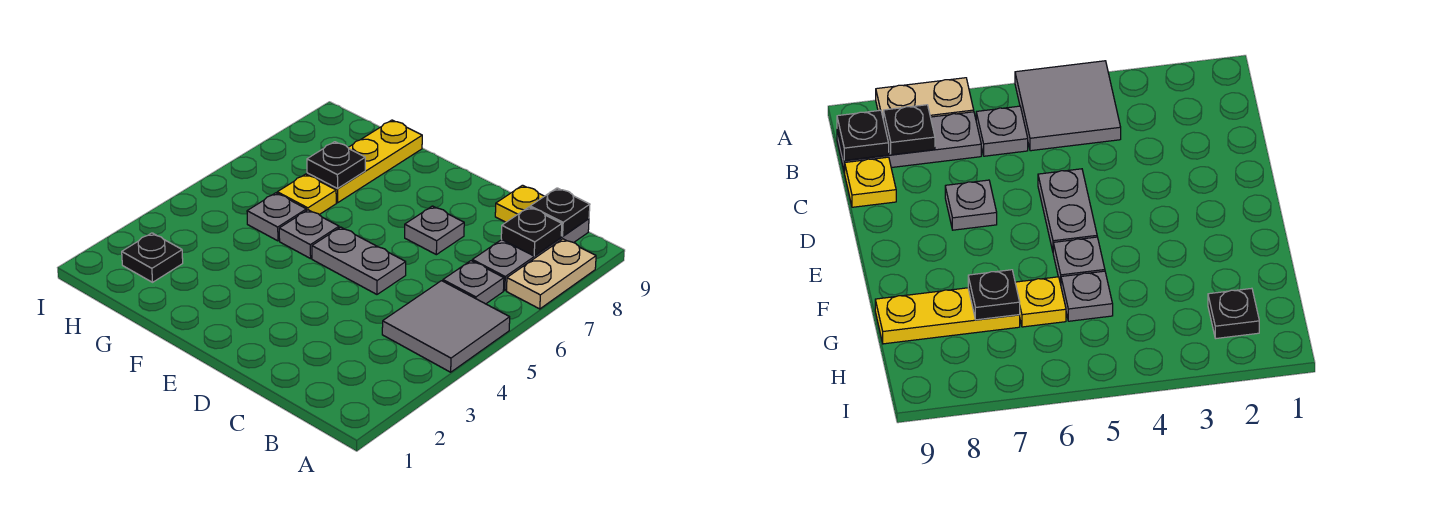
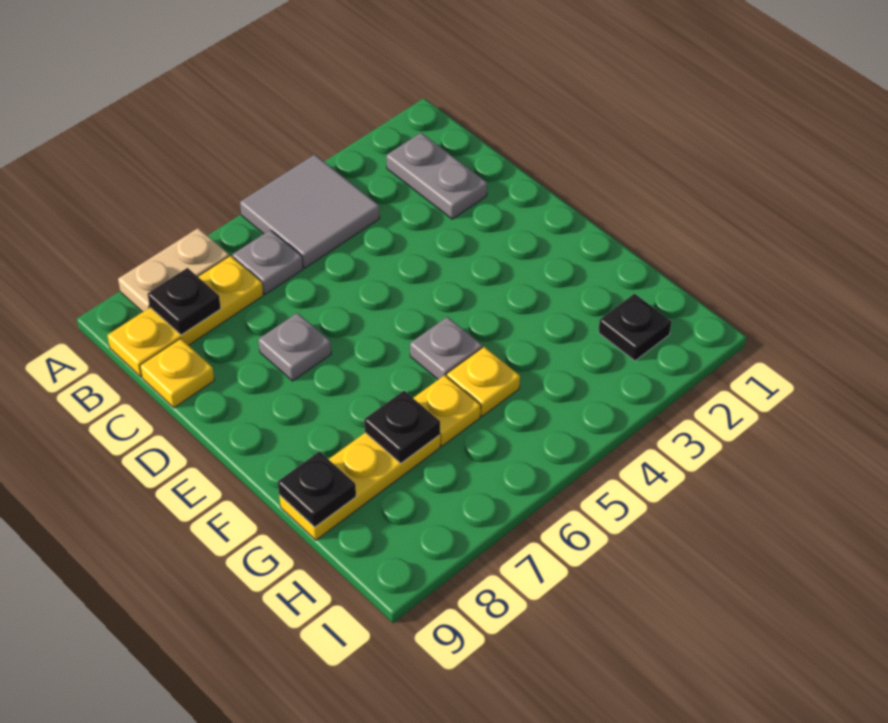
grey plate B7:B9 level 1 -> yellow plate B7:B9 level 1
black plate B9 level 2 -> black plate G9 level 2
grey plate D5:E5 level 1 -> grey plate B2:C2 level 1
grey plate G5 level 1 -> yellow plate G5 level 1

